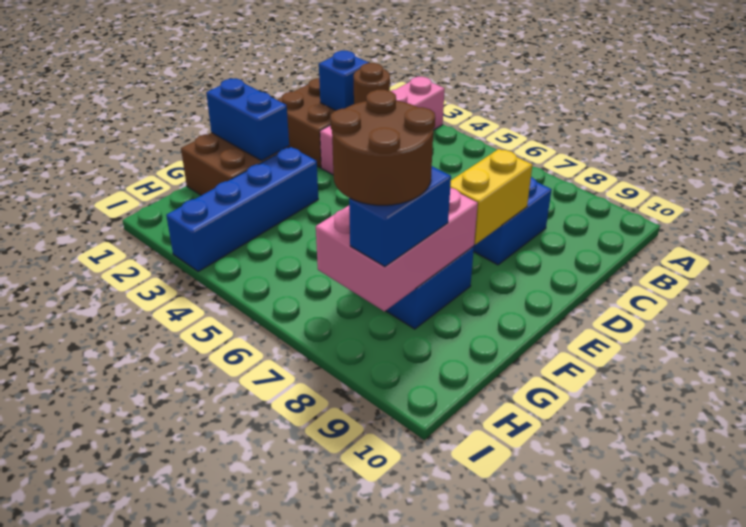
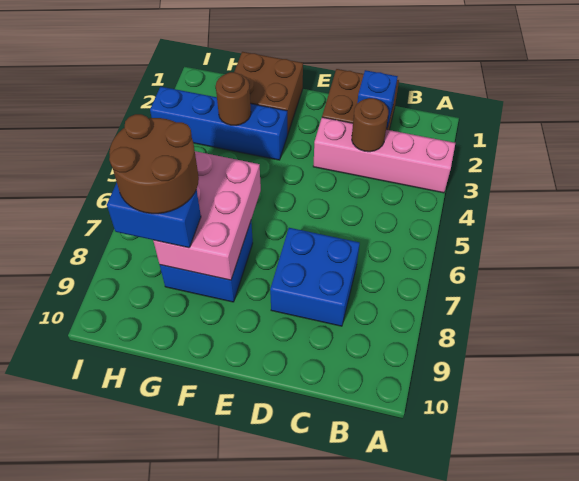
yellow brick D8:E8 level 2 -> none
blue brick F1:F2 level 2 -> none
pink brick F7:H8 level 2 -> pink brick F6:G8 level 2
none -> brown round brick G3 level 2

